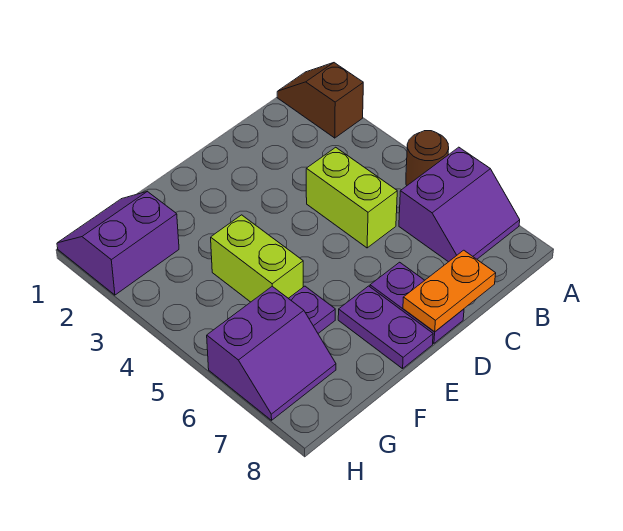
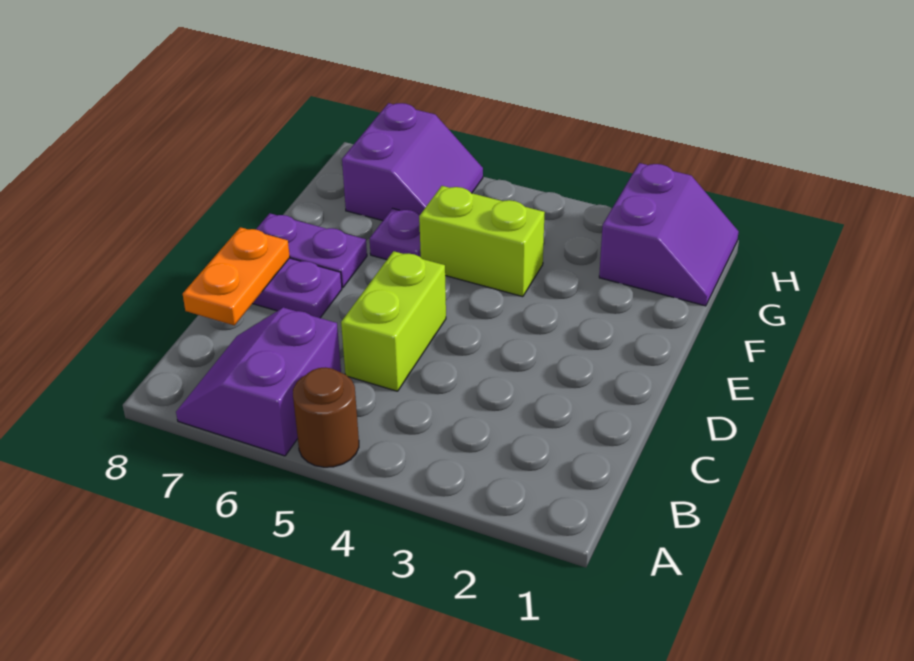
brown slope A1:A2 level 1 top 2 -> none
lime brick C4:C5 level 1 -> lime brick C5:D5 level 1
purple slope G6:H7 level 1 top 6 -> purple slope G6:H7 level 1 top 7

